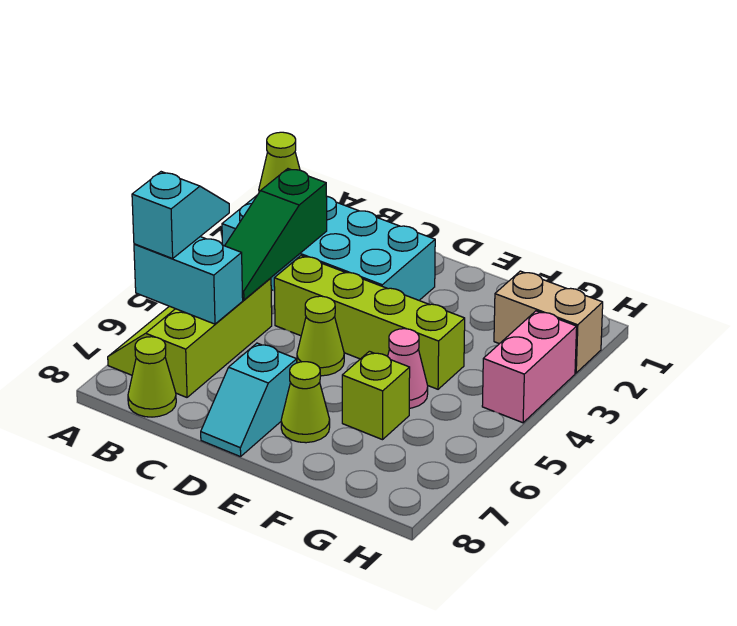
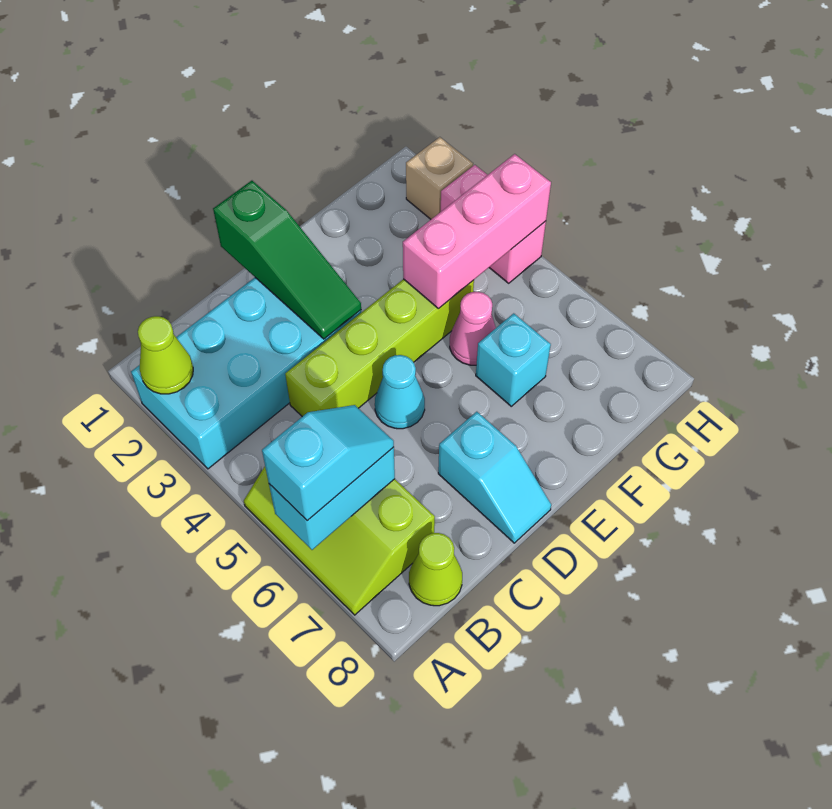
cyan slope A5:A6 level 3 top 6 -> cyan slope A6:B6 level 3 top A
green slope B3:B5 level 2 top 3 -> green slope D1:D3 level 2 top 1
lime cone D5 level 1 -> cyan cone D5 level 1
lime cone E7 level 1 -> none
none -> pink brick F4:H4 level 2
lime brick F6 level 1 -> cyan brick F6 level 1
tan brick G2:H2 level 1 -> tan brick H2 level 1

